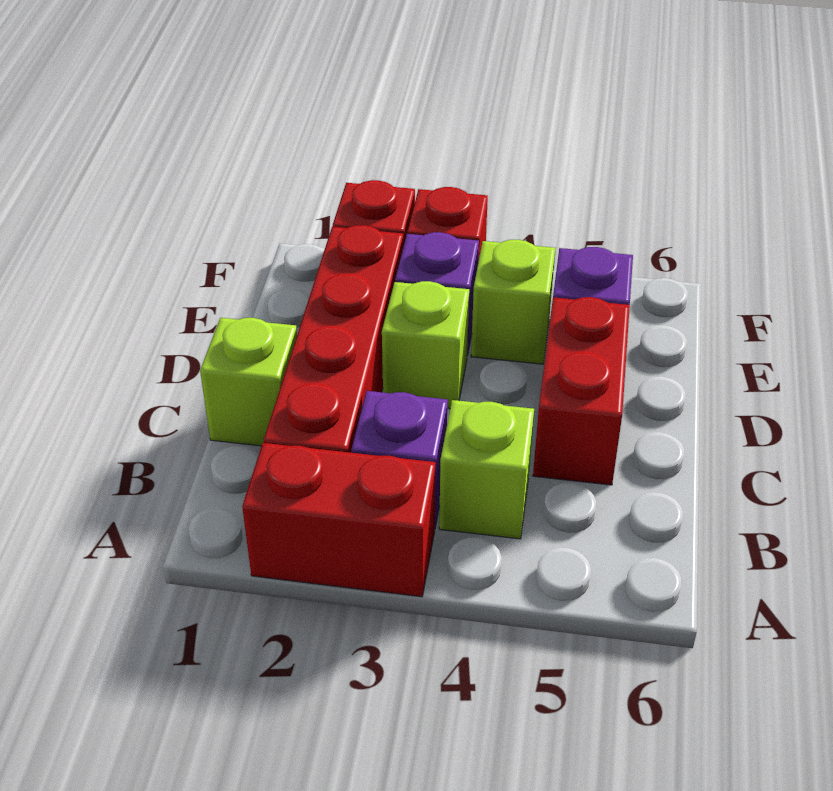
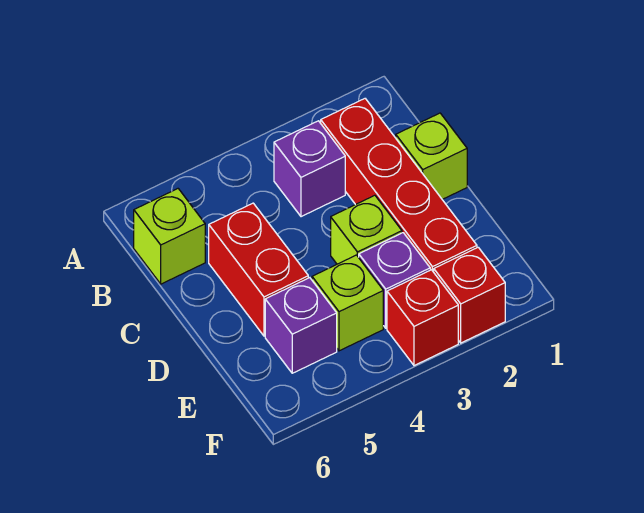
red brick A2:A3 level 1 -> none
lime brick B4 level 1 -> lime brick B6 level 1

